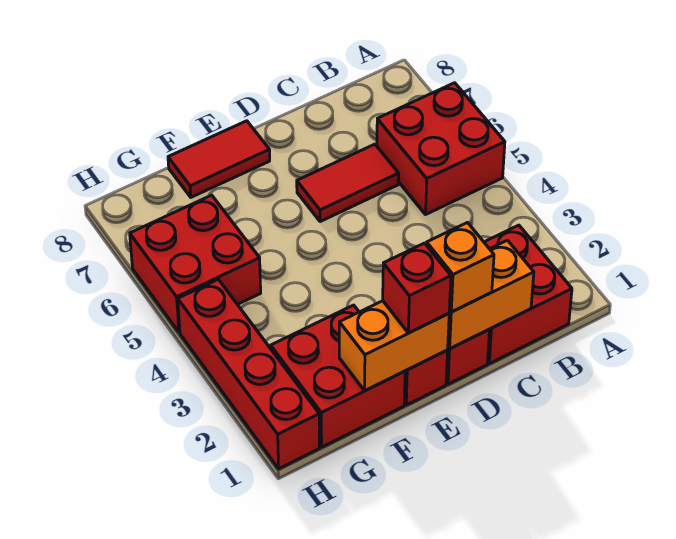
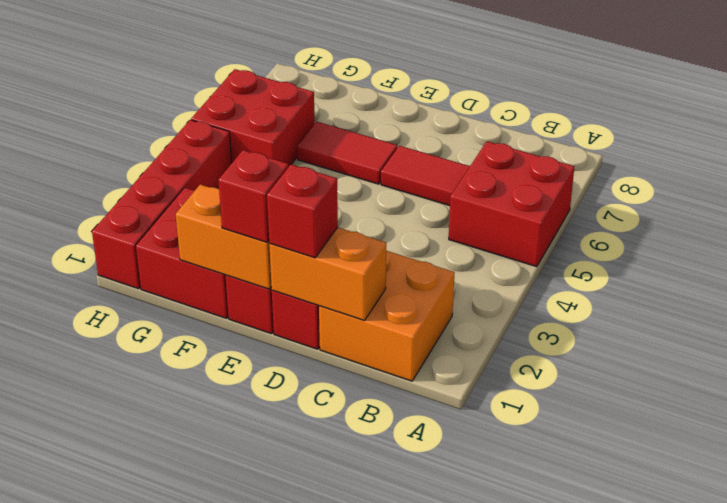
red brick B1:C2 level 1 -> orange brick B1:C2 level 1
orange brick D1 level 3 -> red brick D1 level 3
red tile E8:F8 level 1 -> red tile E6:F6 level 1

